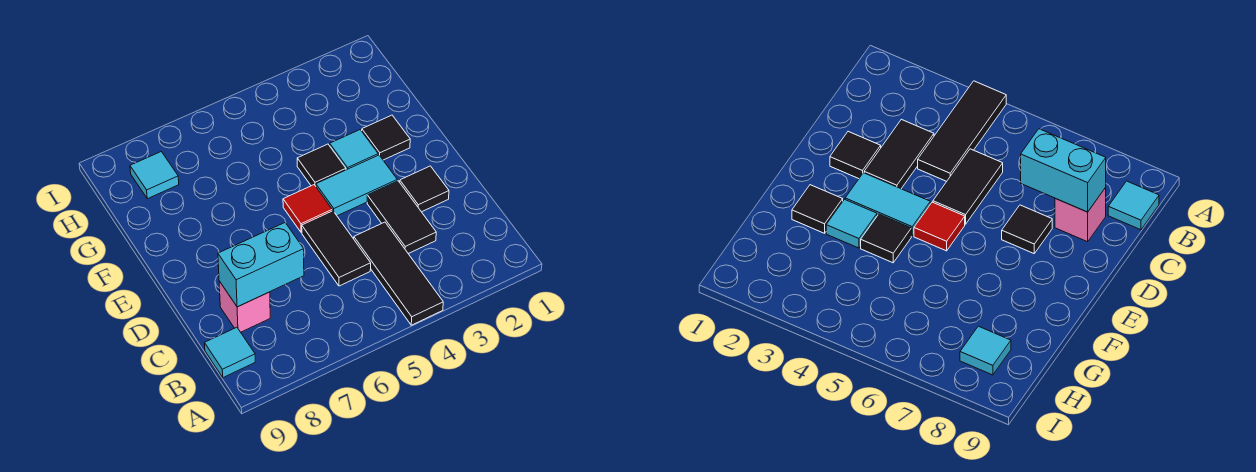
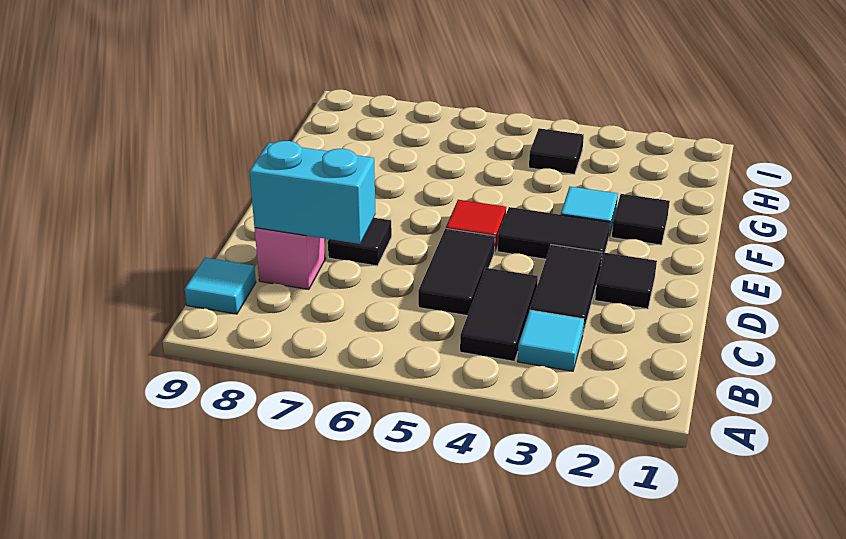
black tile A4:C4 level 1 -> black tile B4:C4 level 1
cyan tile E3:E4 level 1 -> black tile E3:E4 level 1
black tile F4 level 1 -> black tile H4 level 1
cyan tile H8 level 1 -> cyan tile B3 level 1

